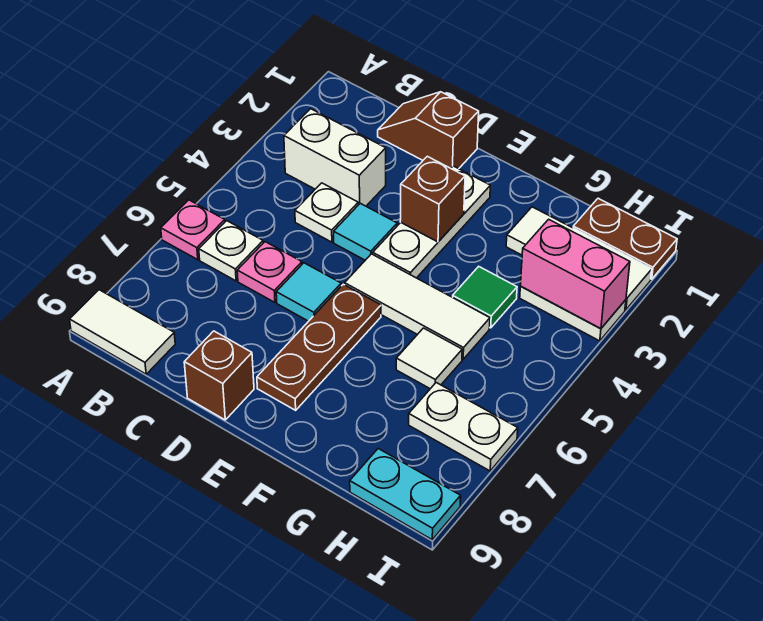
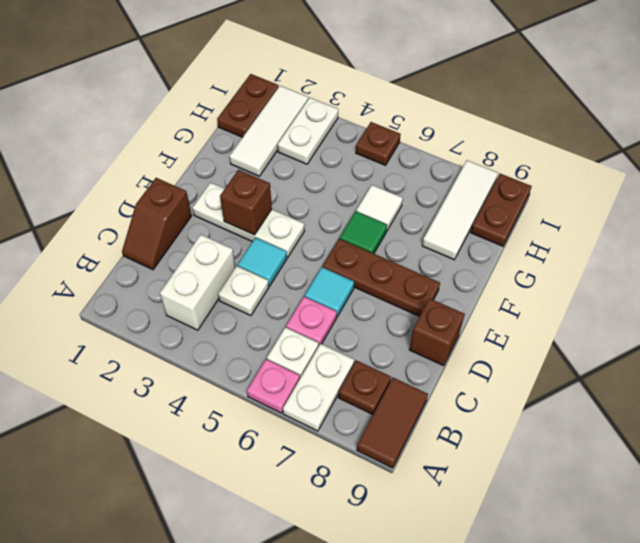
white tile A9:B9 level 1 -> brown tile A9:B9 level 1
none -> brown plate B8 level 1
white tile E5:G5 level 1 -> white tile G8:I8 level 1
green tile G4 level 1 -> green tile F6 level 1
pink brick H3:I3 level 2 -> none
white plate H7:I7 level 1 -> white plate A7:B7 level 1
cyan plate H9:I9 level 1 -> brown plate H9:I9 level 1
none -> brown plate I5 level 1

